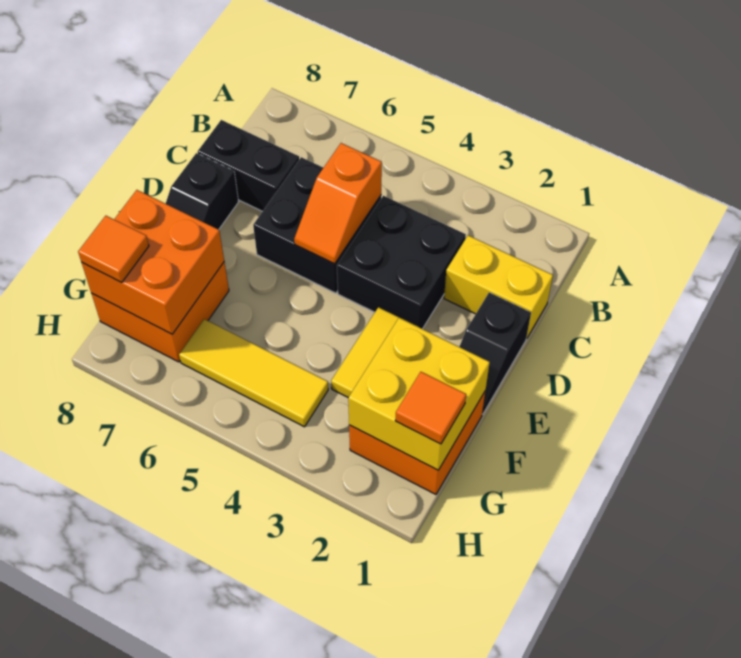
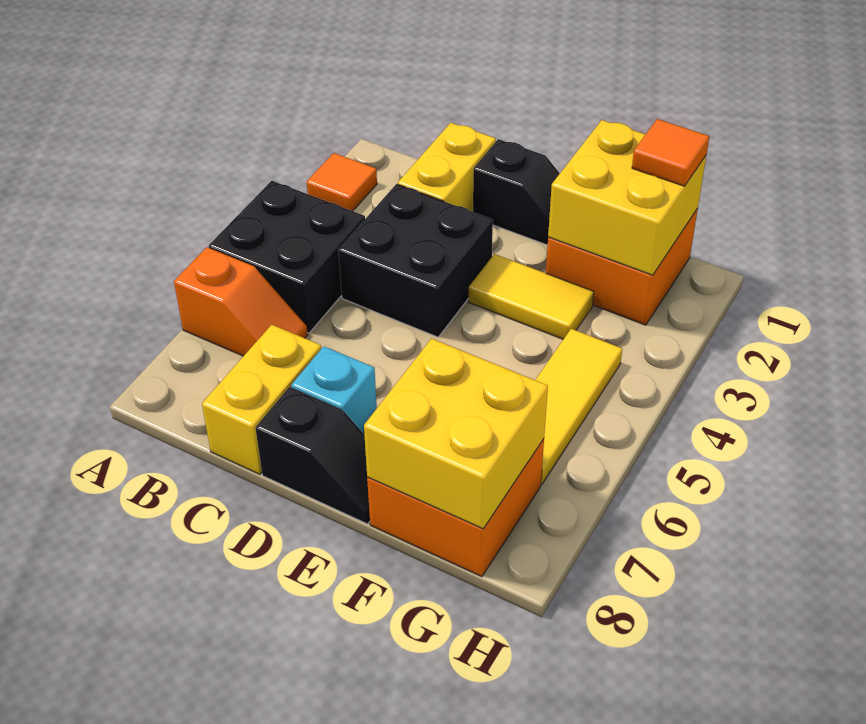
black brick C5:D6 level 1 -> black brick A4:B5 level 1
orange slope C5:D5 level 2 top C -> orange slope A6:B6 level 1 top A
black brick C7:C8 level 1 -> yellow brick C7:C8 level 1
none -> cyan brick D7 level 1
orange brick F7:G8 level 2 -> yellow brick F7:G8 level 2
orange tile G8 level 3 -> orange tile A2 level 1

